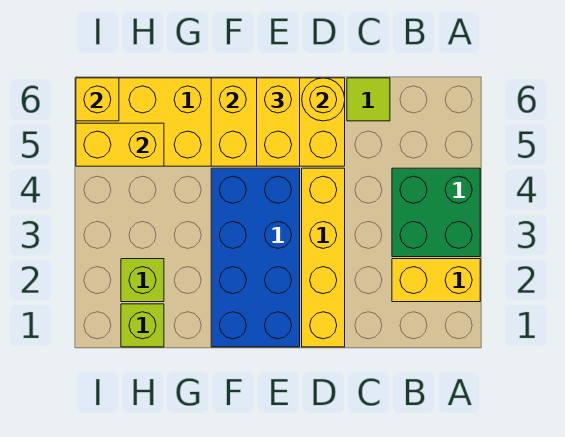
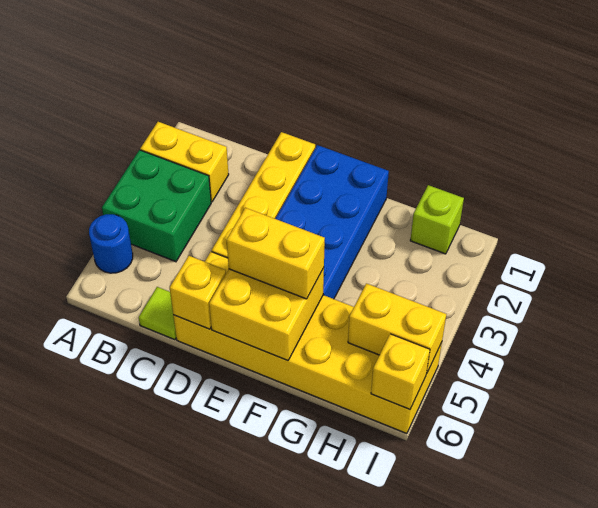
none -> blue round brick A5 level 1
yellow round brick D6 level 2 -> yellow brick D6 level 2
yellow brick E5:E6 level 3 -> yellow brick E5:F5 level 3
lime brick H2 level 1 -> none

